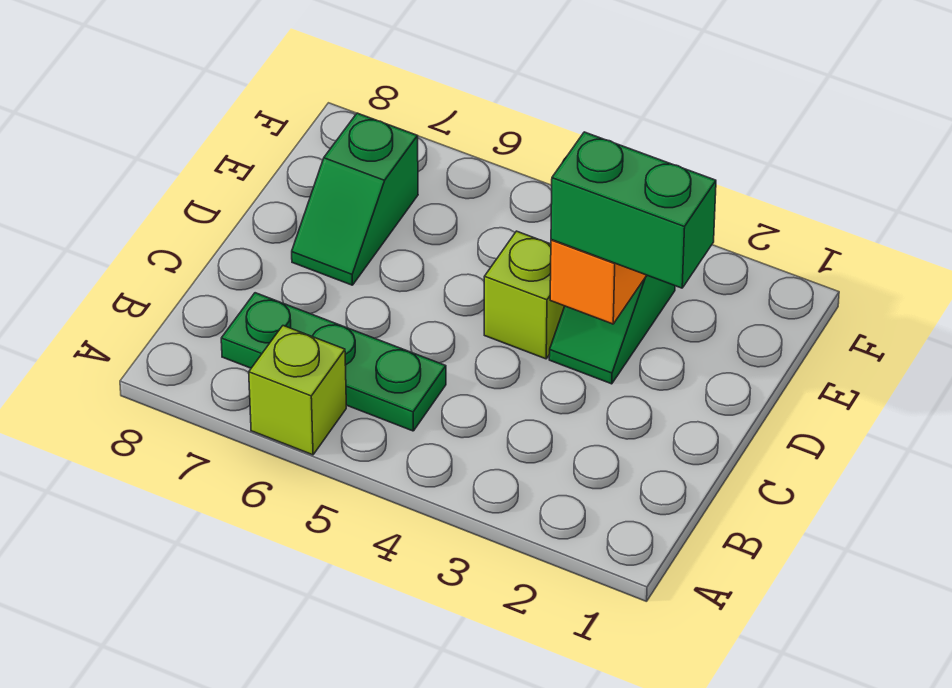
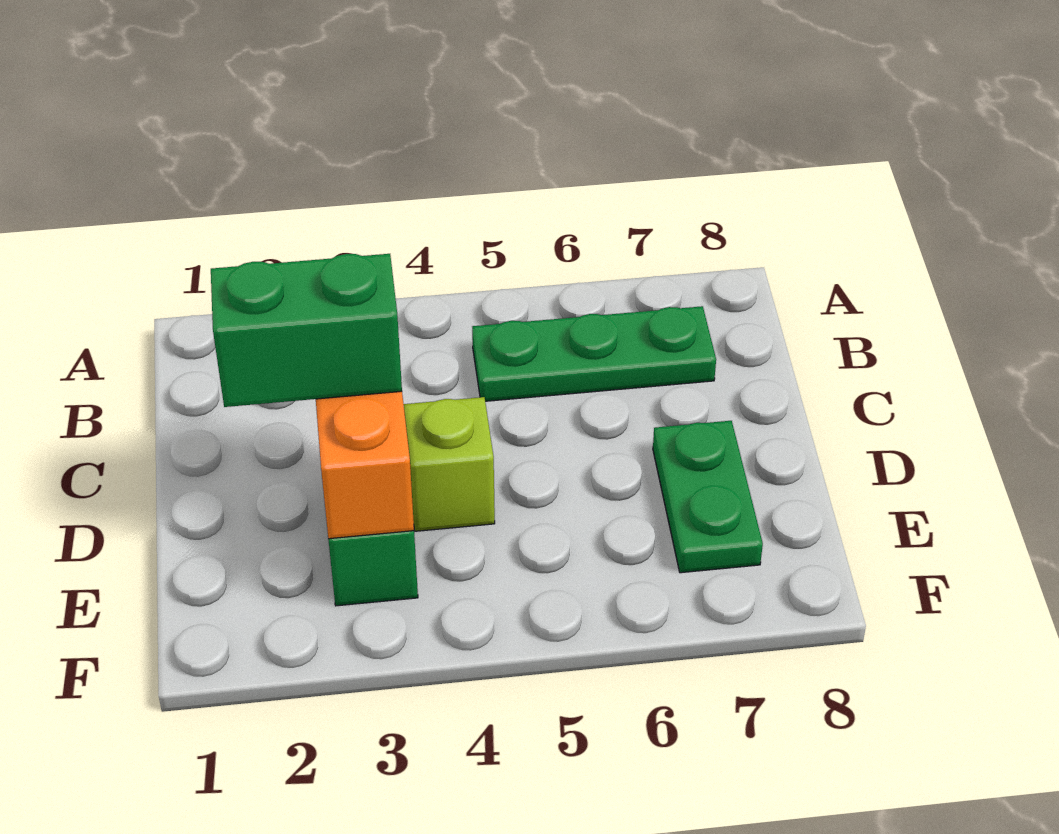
lime brick A6 level 1 -> none
green slope D7:E7 level 1 top E -> green plate D7:E7 level 1

